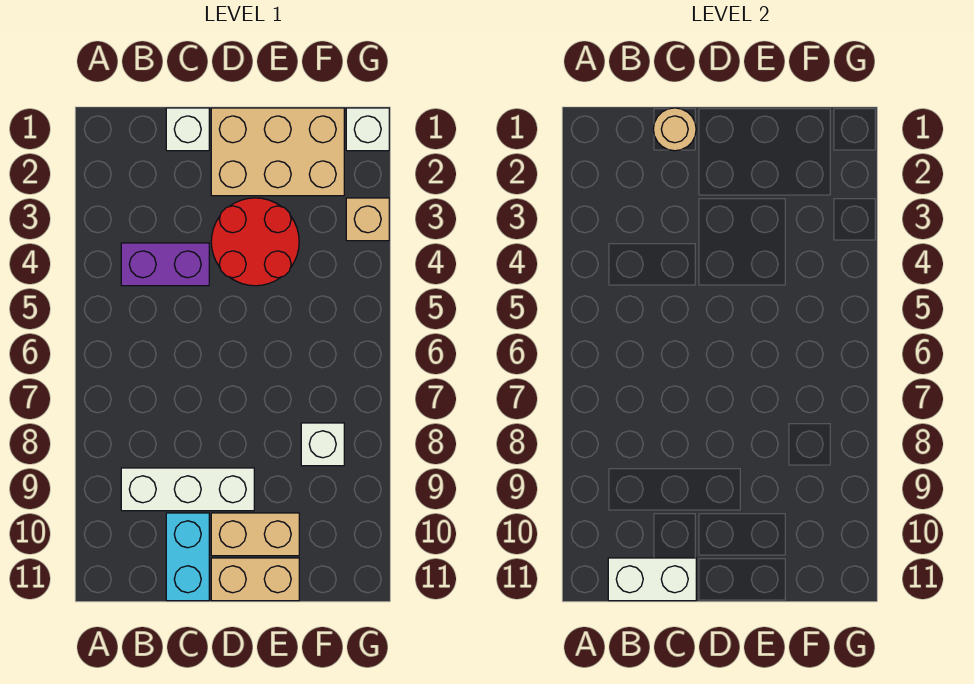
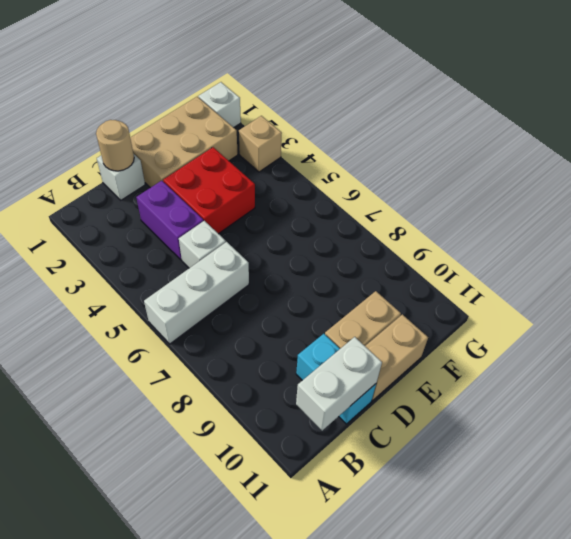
purple brick B4:C4 level 1 -> purple brick C3:C4 level 1
white brick B9:D9 level 1 -> white brick A6:C6 level 1
red round brick D3:E4 level 1 -> red brick D3:E4 level 1
white brick F8 level 1 -> white brick C5 level 1

